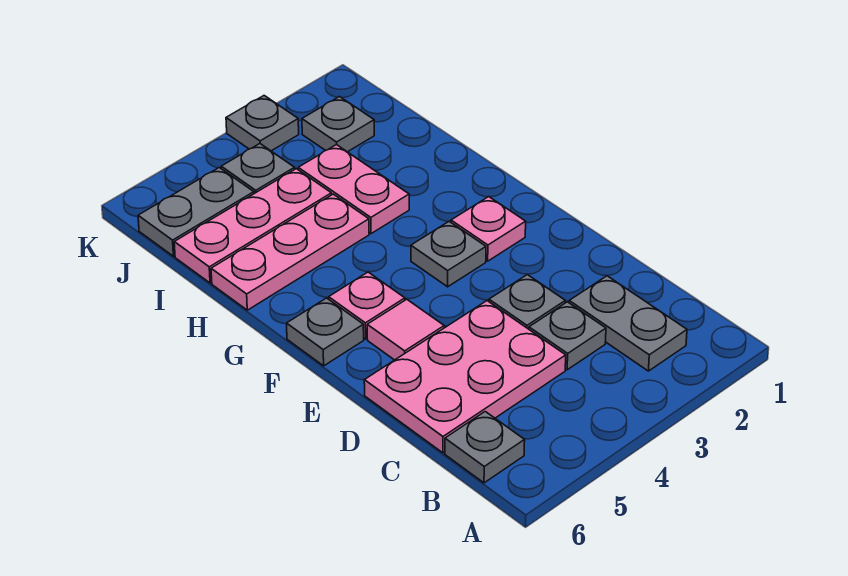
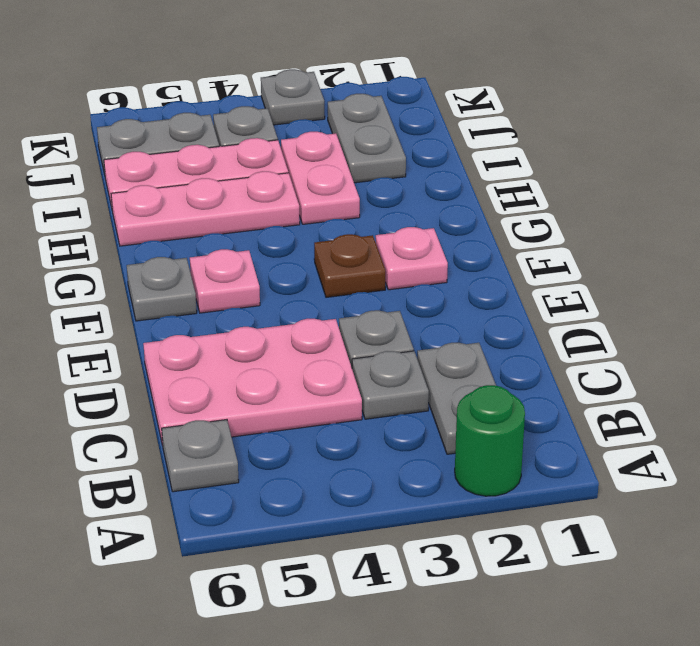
none -> green round brick A2 level 1
pink tile E5 level 1 -> none
grey plate F3 level 1 -> brown plate F3 level 1
grey plate J2 level 1 -> grey plate I2:J2 level 1

